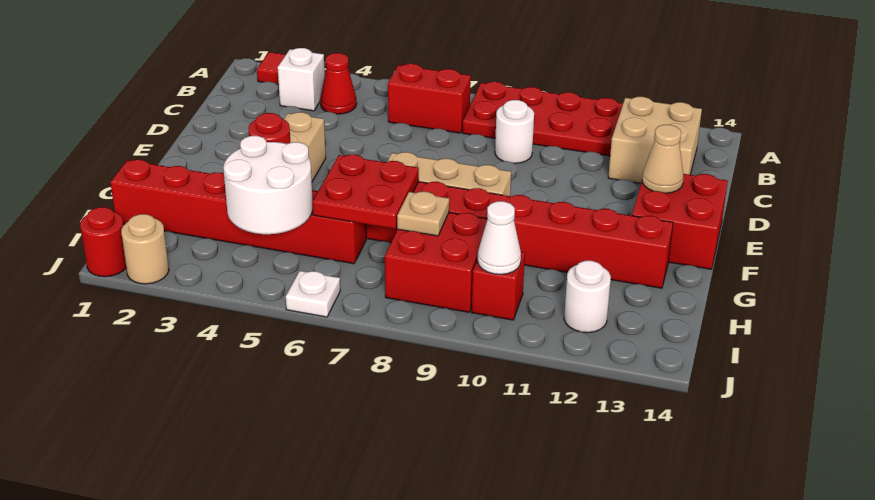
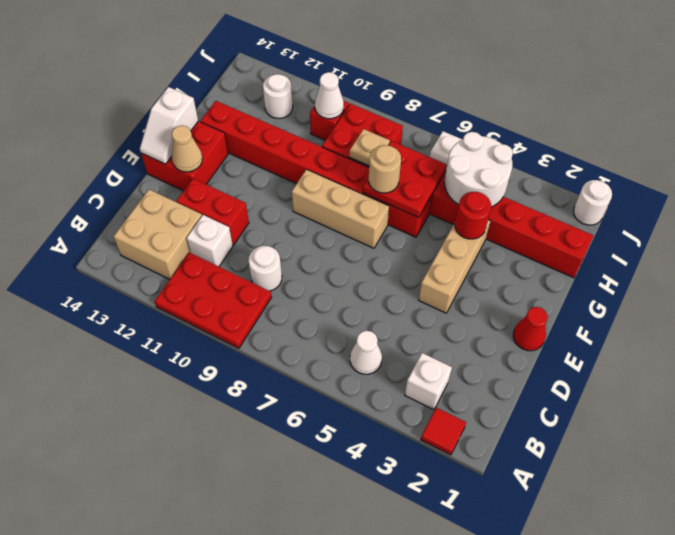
red plate A8:B11 level 1 -> red plate A9:B11 level 1
red cone B4 level 1 -> red cone E1 level 1
none -> white cone B5 level 1
red brick B6:B7 level 1 -> red brick D11:D12 level 1
none -> white brick C11 level 1
none -> white slope E14:F14 level 2 top F
red round brick J1 level 1 -> white round brick J1 level 1
tan round brick J2 level 1 -> tan round brick G7 level 3

